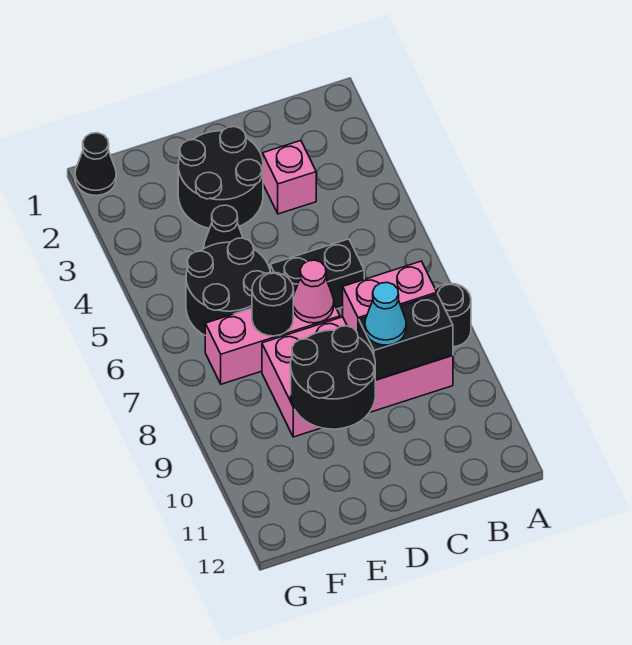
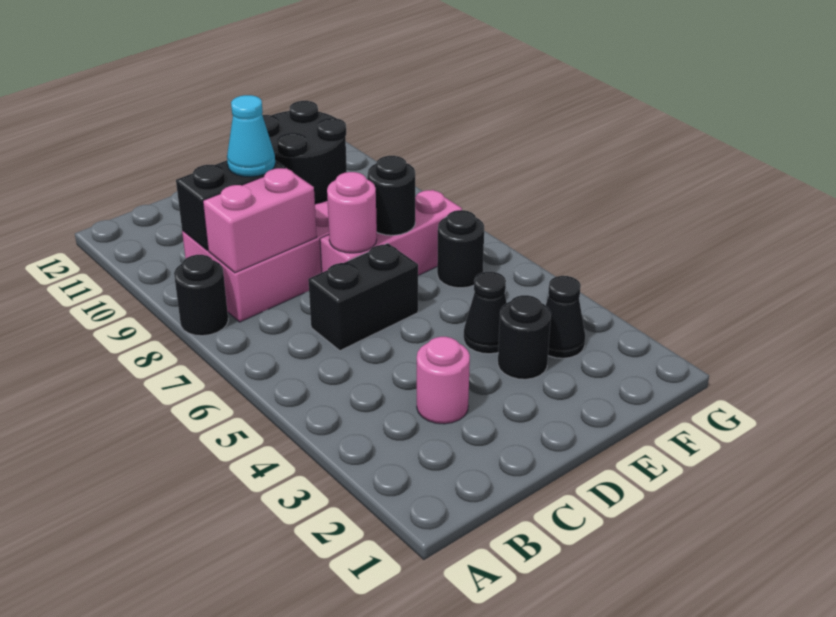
pink brick C3 level 1 -> pink round brick C3 level 1
black round brick D2:E3 level 1 -> black round brick E3 level 1
pink cone D7 level 2 -> pink round brick D7 level 2
black round brick E5:F6 level 1 -> black round brick F6 level 1
black cone G1 level 1 -> black cone F3 level 1

